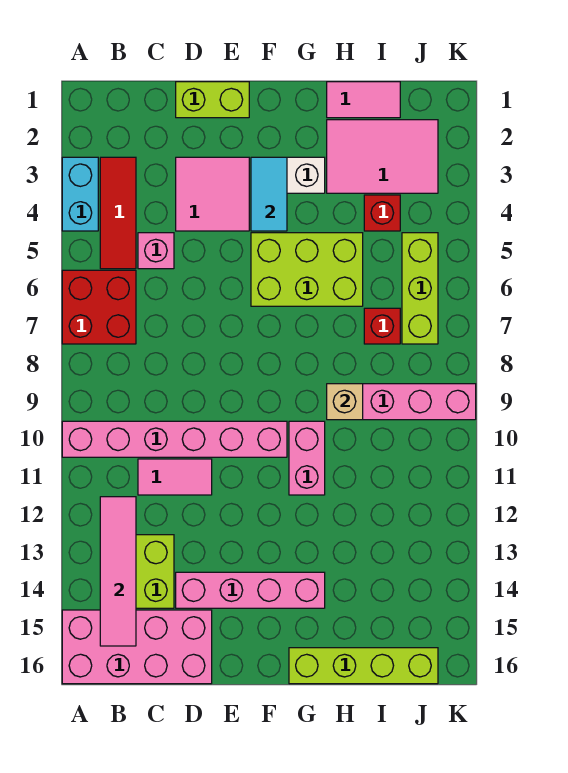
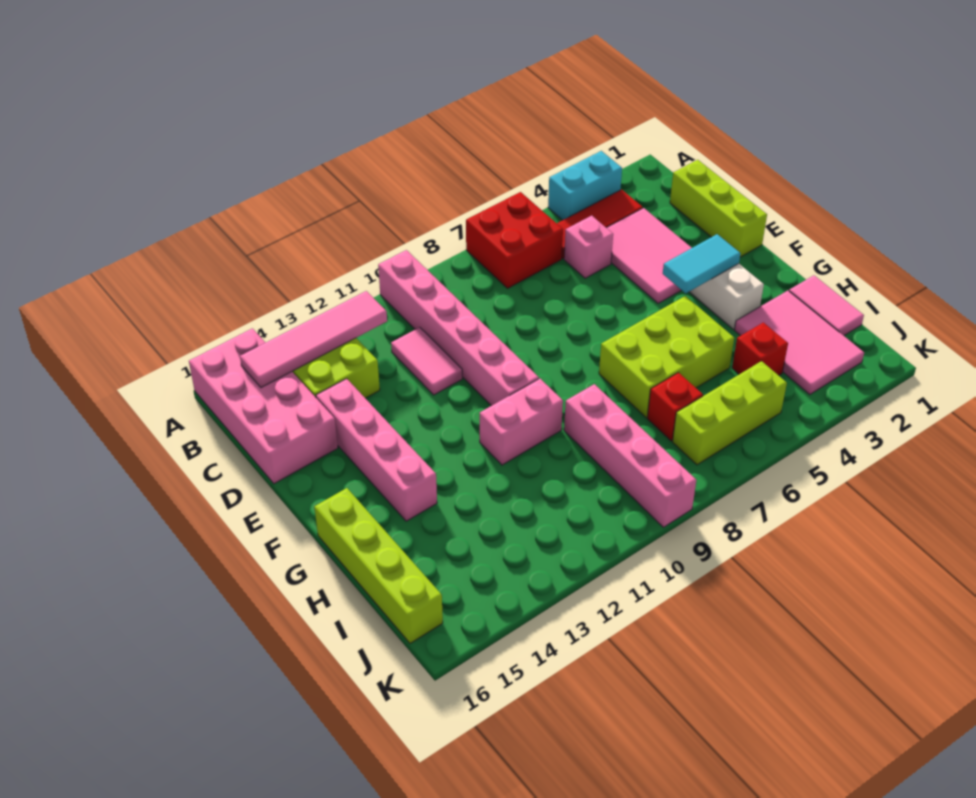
lime brick D1:E1 level 1 -> lime brick C1:E1 level 1
pink tile D3:E4 level 1 -> pink tile C3:E4 level 1
lime brick F5:H6 level 1 -> lime brick G5:H7 level 1
tan brick H9 level 2 -> none

